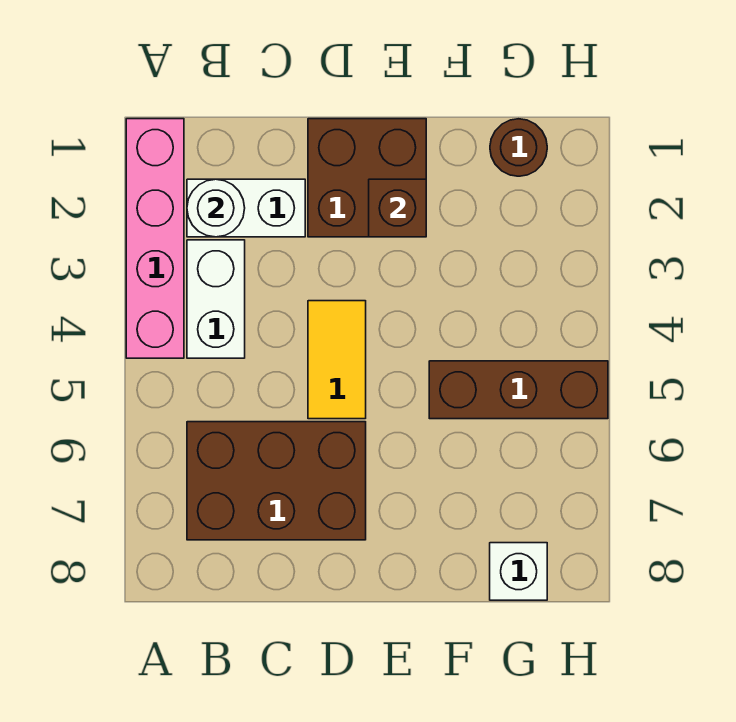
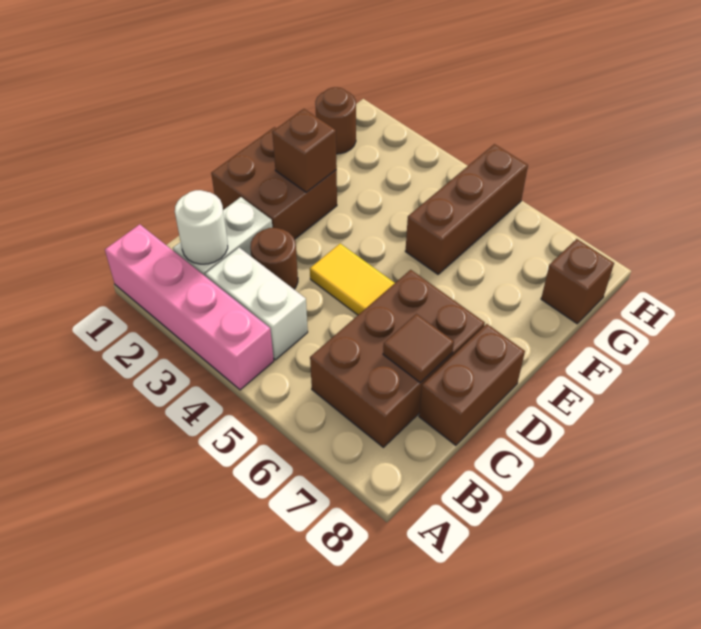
none -> brown round brick C3 level 1
none -> brown tile C7 level 2
none -> brown brick C8:D8 level 1
white brick G8 level 1 -> brown brick G8 level 1

